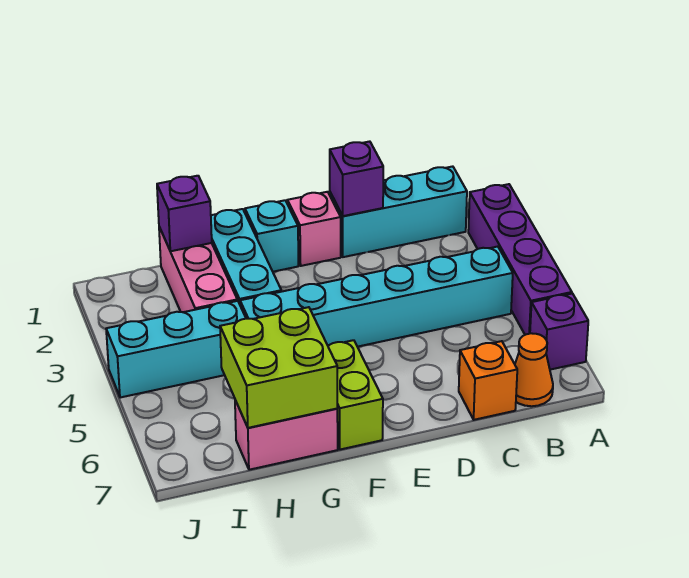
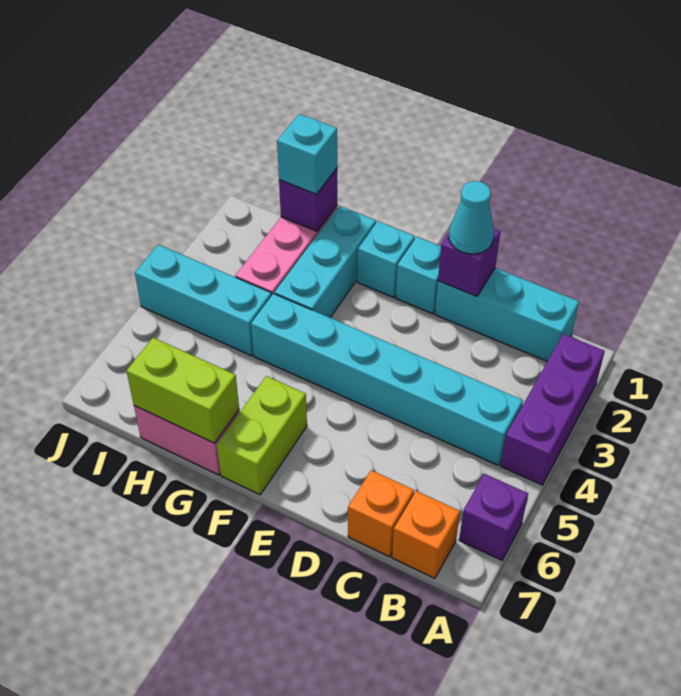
purple brick A2:A5 level 1 -> purple brick A2:A4 level 1
orange cone B7 level 1 -> orange brick B7 level 1
none -> cyan cone D1 level 3
pink brick E1 level 1 -> cyan brick E1 level 1
lime brick G6:H7 level 2 -> lime brick G7:H7 level 2
none -> cyan brick H1 level 3

